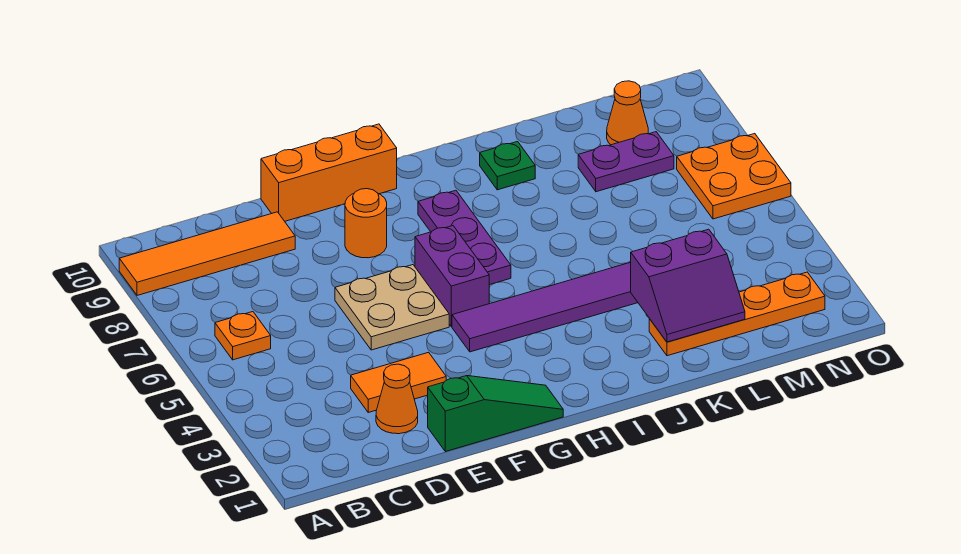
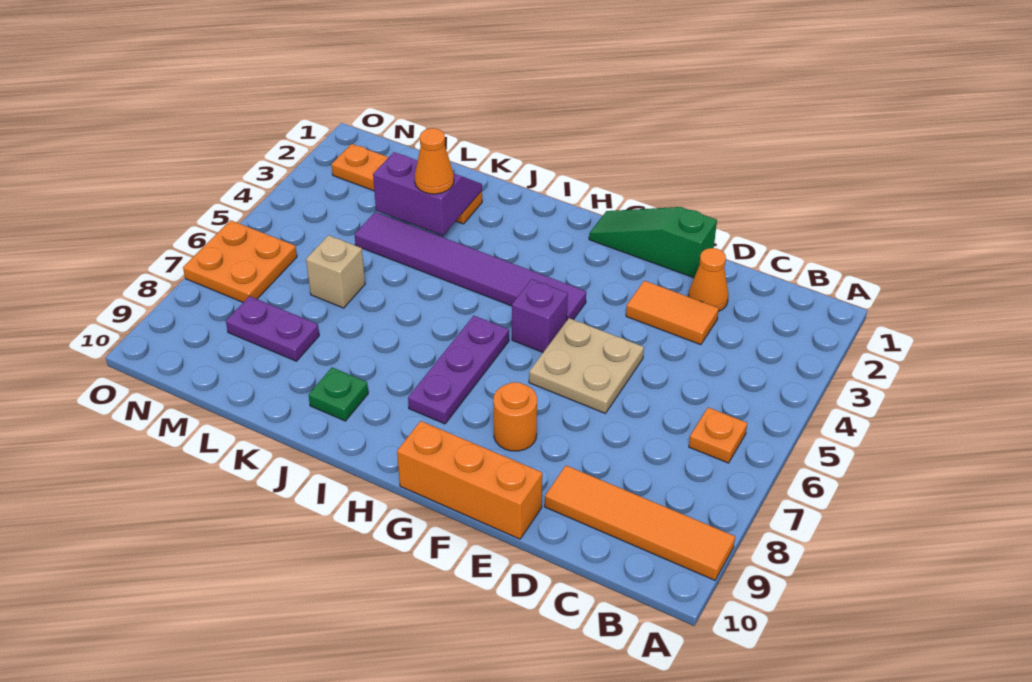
purple brick G5:G6 level 1 -> purple brick G5 level 1
none -> tan brick L6 level 1
orange cone M9 level 1 -> orange cone K3 level 3

